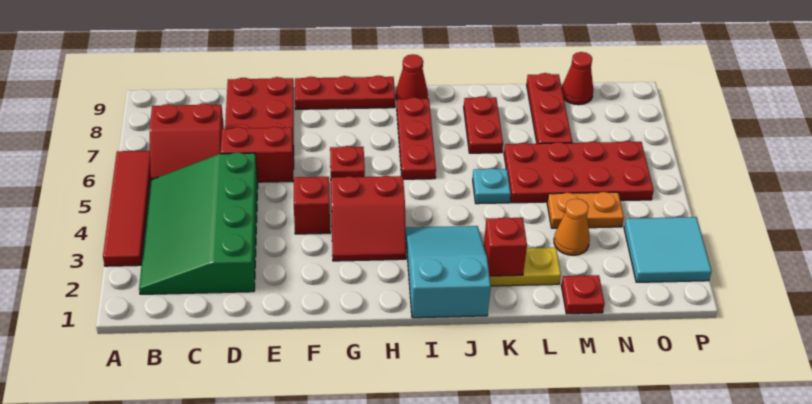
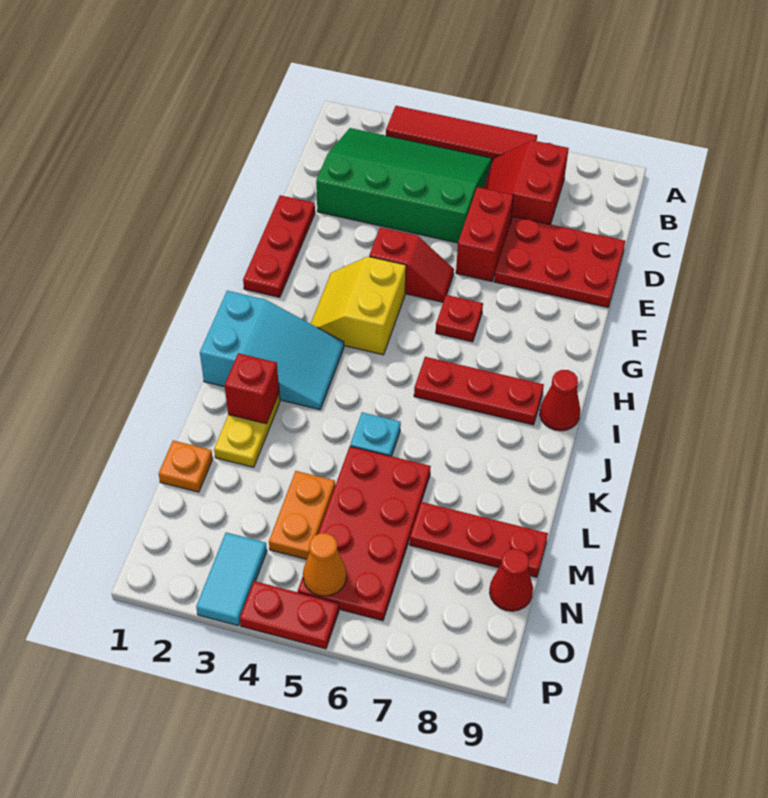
red plate F9:H9 level 1 -> red plate E1:G1 level 1
red slope G3:H4 level 1 top 4 -> yellow slope G3:H4 level 1 top 4
red plate K7:K8 level 1 -> red plate P4:P5 level 1
red plate M1 level 1 -> orange plate M1 level 1
orange cone M3 level 1 -> orange cone O5 level 2
cyan tile O2:P3 level 1 -> cyan tile O3:P3 level 1

